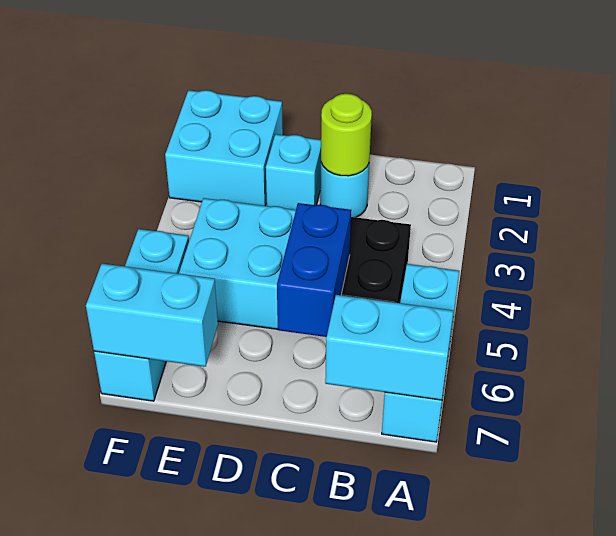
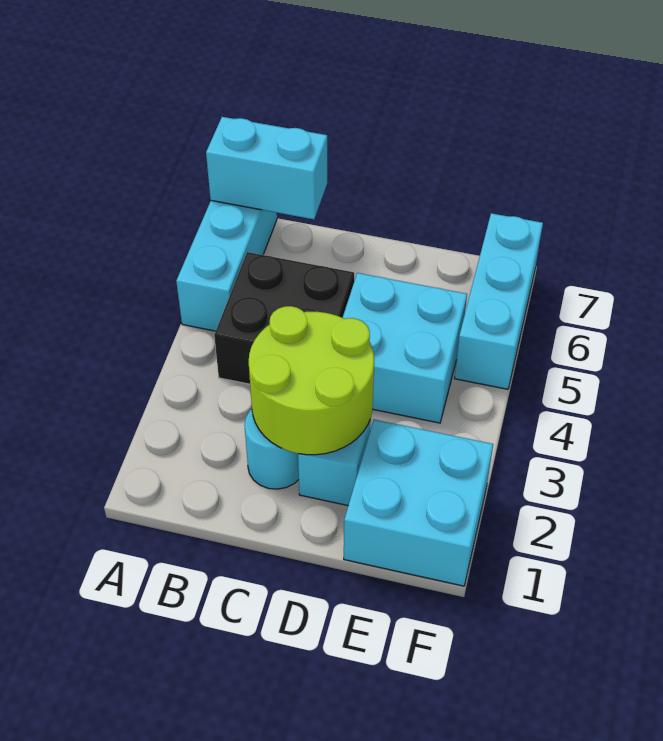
lime round brick C2 level 2 -> lime round brick C2:D3 level 2
blue brick C5:C6 level 2 -> none
cyan brick E7:F7 level 2 -> none

